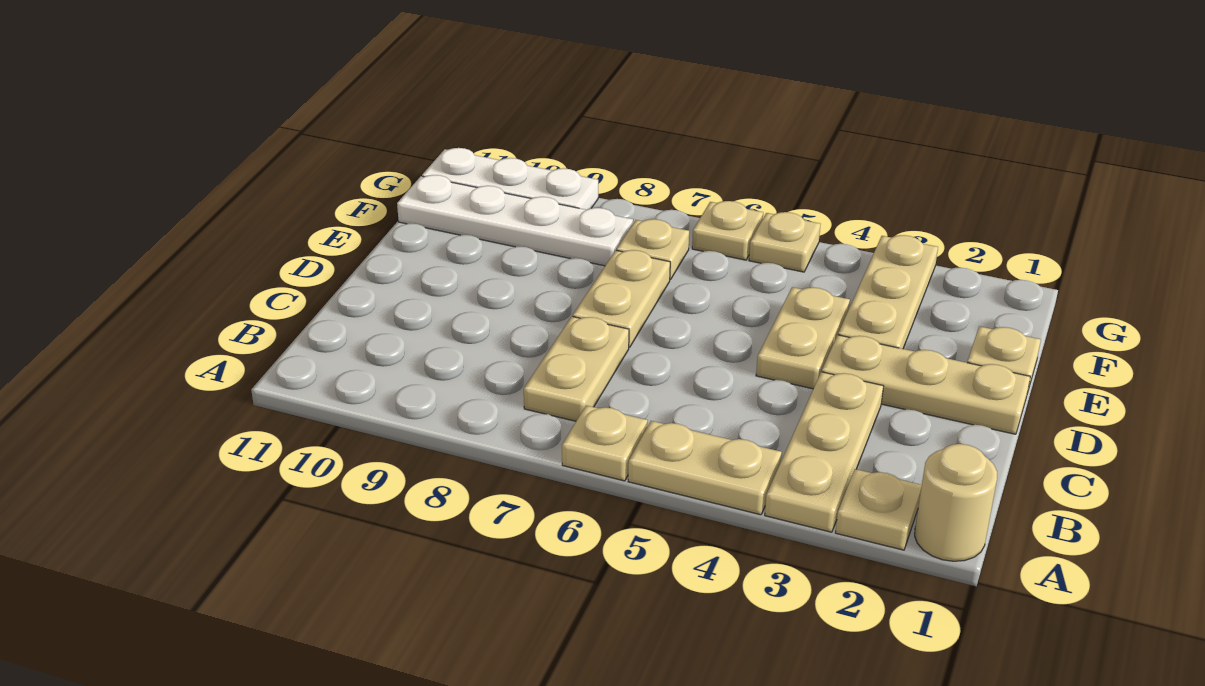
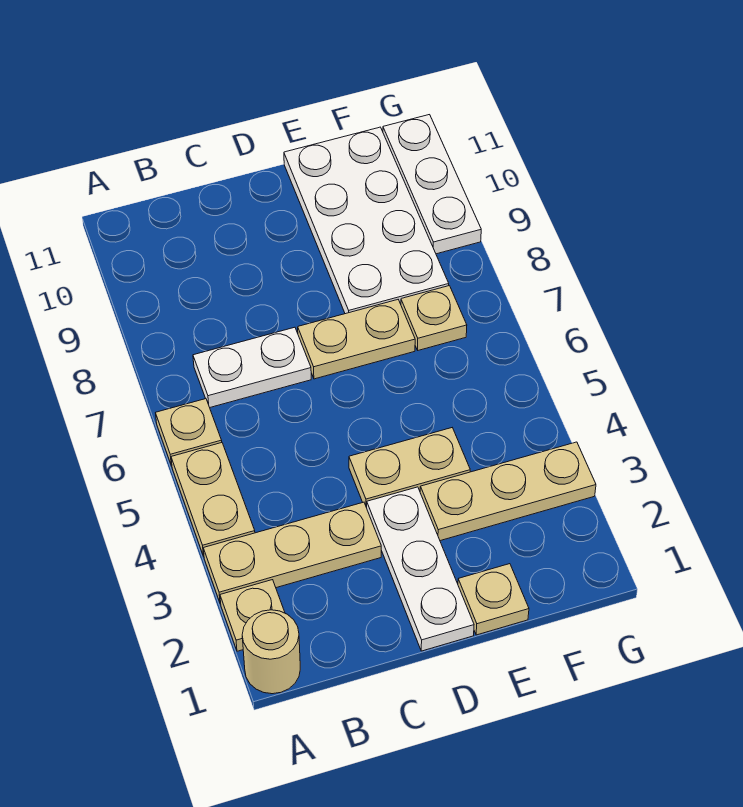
tan plate B7:C7 level 1 -> white plate B7:C7 level 1
tan plate D1:D3 level 1 -> white plate D1:D3 level 1
white plate F8:F11 level 1 -> white plate E8:F11 level 1
tan plate G5 level 1 -> none
tan plate G6 level 1 -> none

